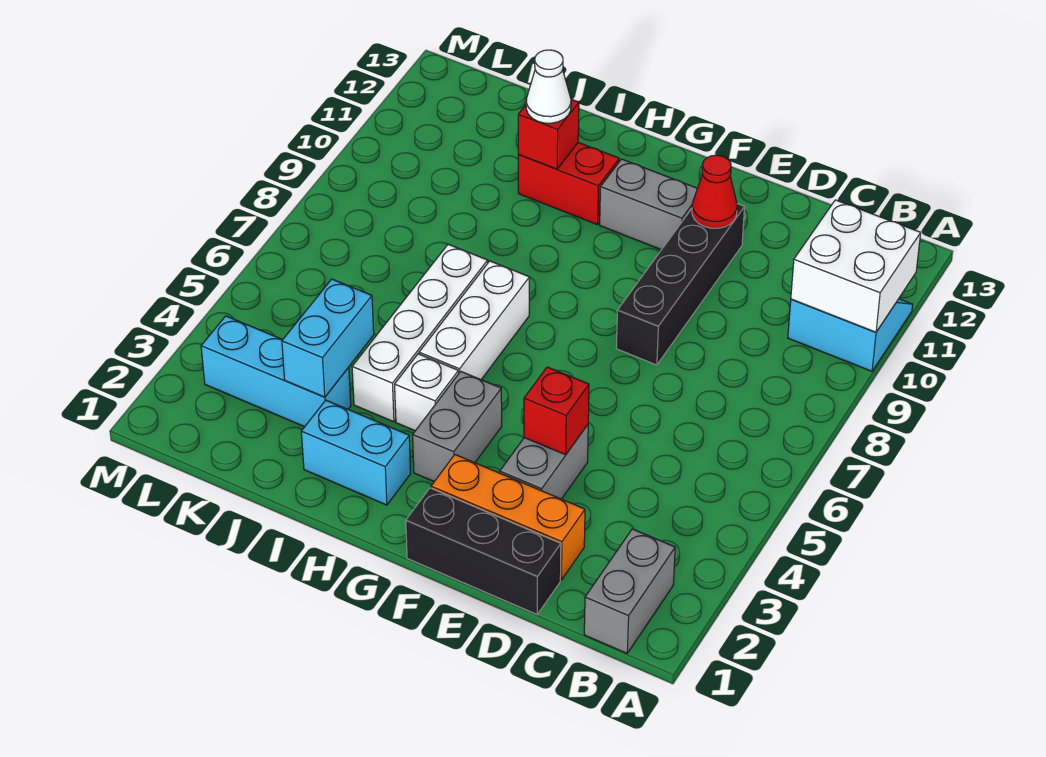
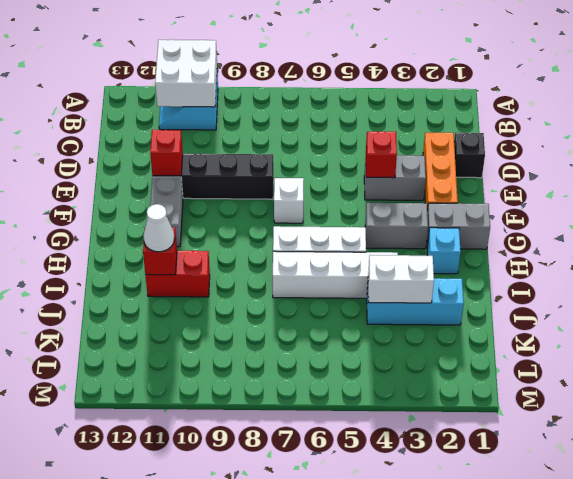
grey brick B1:B2 level 1 -> grey brick G1:G2 level 1
black brick D1:F1 level 1 -> black brick D1 level 1
red cone E11 level 2 -> red brick E11 level 2
cyan brick H2:I2 level 1 -> cyan brick H2 level 1
white brick H4 level 1 -> white brick F7 level 1
red brick H11:I11 level 1 -> red brick I10:I11 level 1
cyan brick J3:L3 level 1 -> cyan brick J2:J4 level 1
cyan brick J3:J4 level 2 -> white brick J3:J4 level 2

